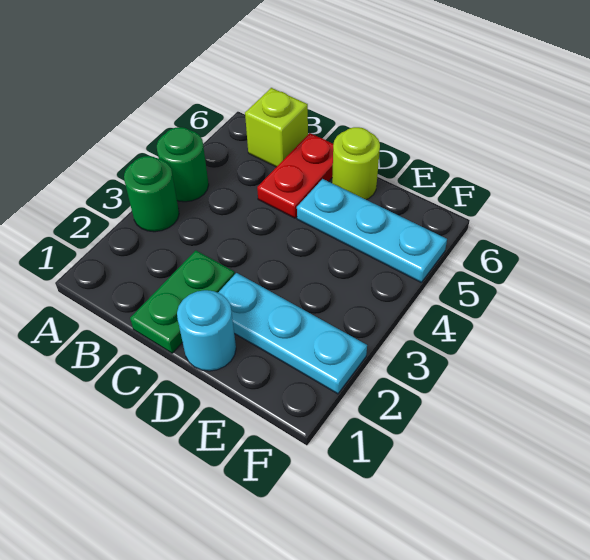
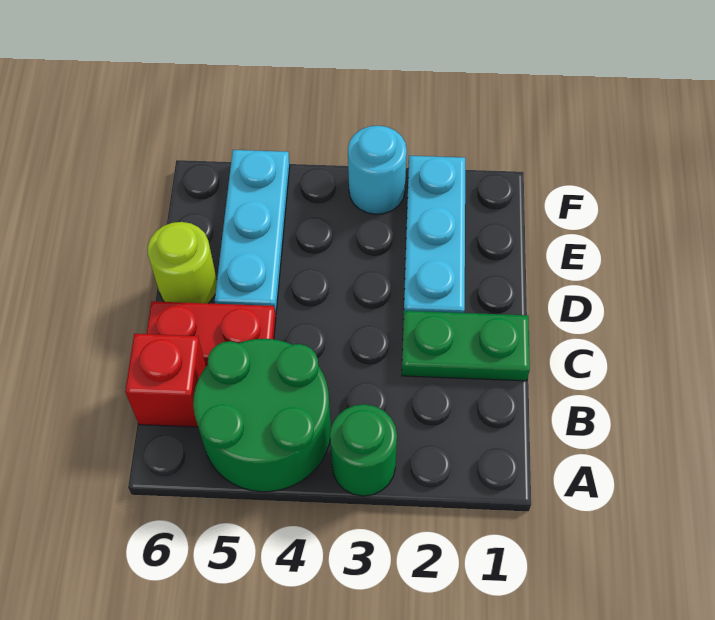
green round brick A4 level 1 -> green round brick A4:B5 level 1
lime brick B6 level 1 -> red brick B6 level 1
cyan round brick D1 level 1 -> cyan round brick F3 level 1

